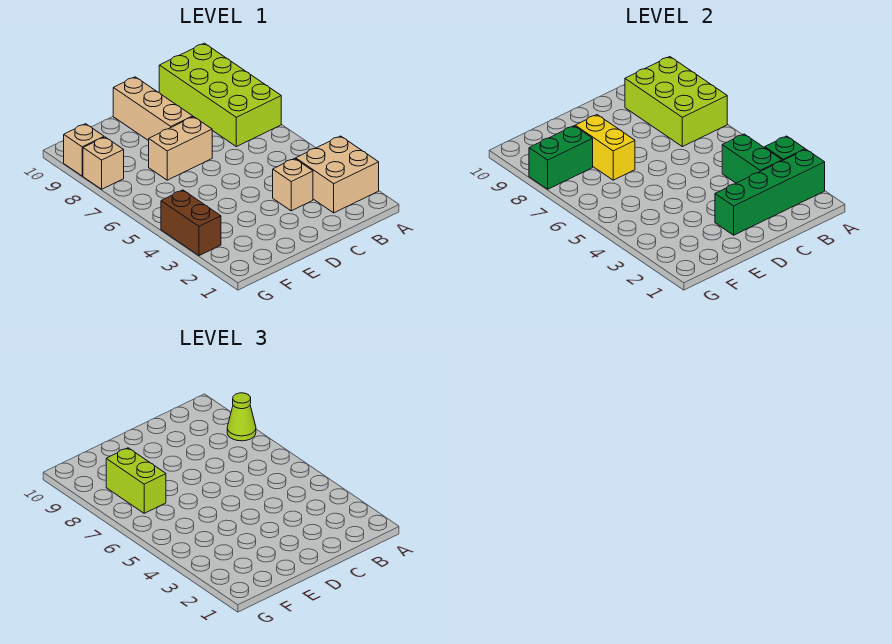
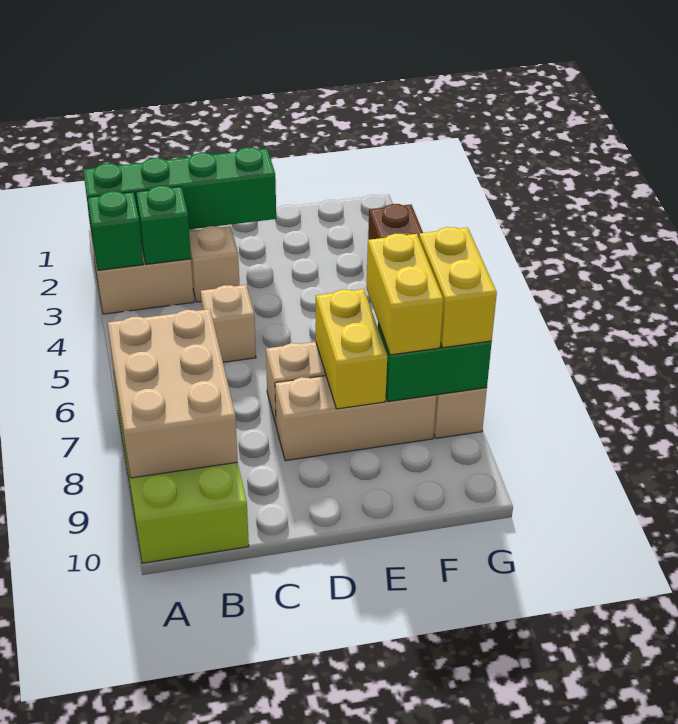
lime brick A7:B9 level 2 -> tan brick A7:B9 level 2
lime cone A8 level 3 -> none
green brick B3:B4 level 2 -> green brick B3 level 2
tan brick D8:D10 level 1 -> tan brick D8:F8 level 1
lime brick F7:F8 level 3 -> yellow brick F7:F8 level 3
none -> yellow brick G7:G8 level 3
tan brick G9 level 1 -> tan brick C5 level 1

